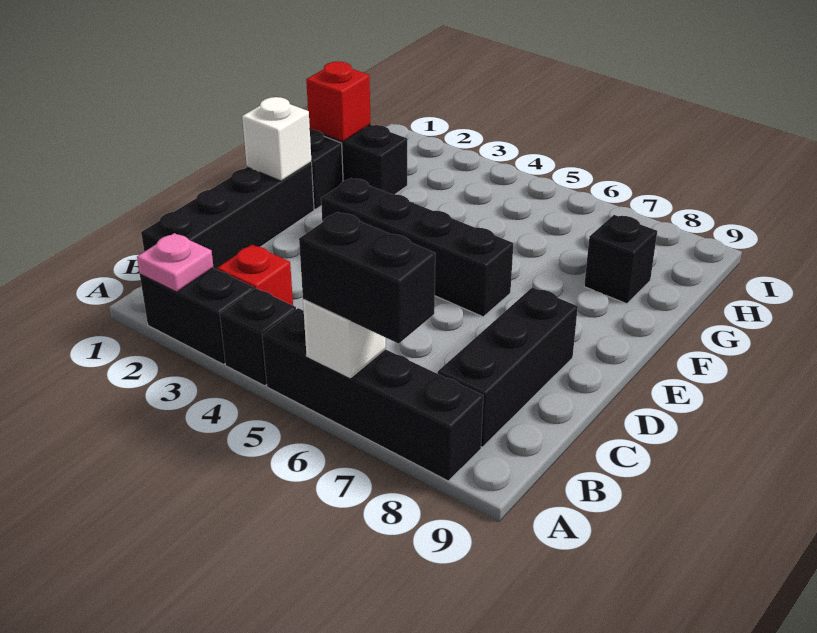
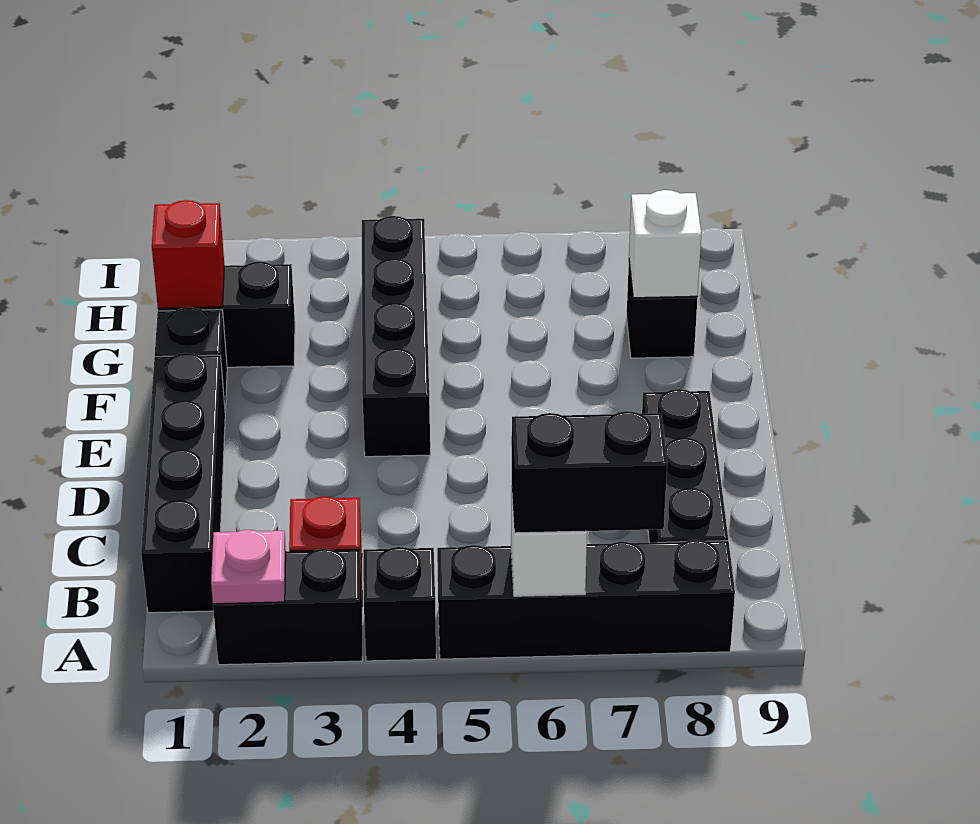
white brick E1 level 2 -> white brick G8 level 2
black brick E3:E6 level 1 -> black brick E4:H4 level 1

